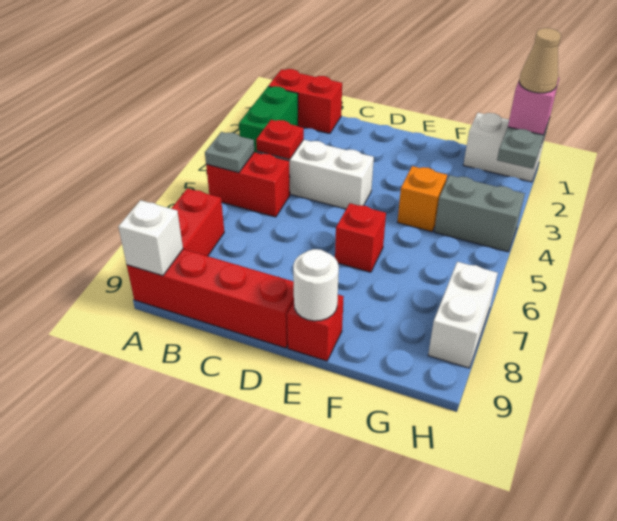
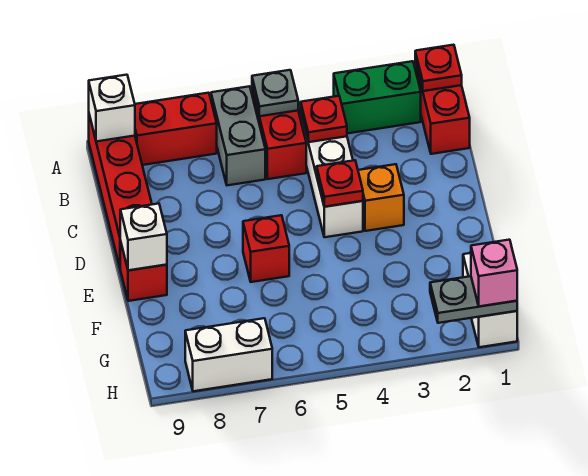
none -> red plate A1 level 2
none -> red plate D4 level 2
white round brick E9 level 2 -> white brick E9 level 2
orange brick F4 level 1 -> orange brick D3 level 1
grey brick G4:H4 level 1 -> grey brick A6:B6 level 1
tan cone H1 level 4 -> none

